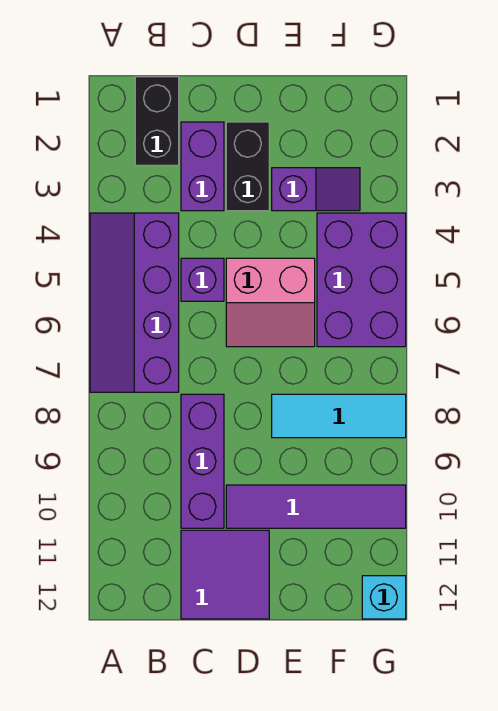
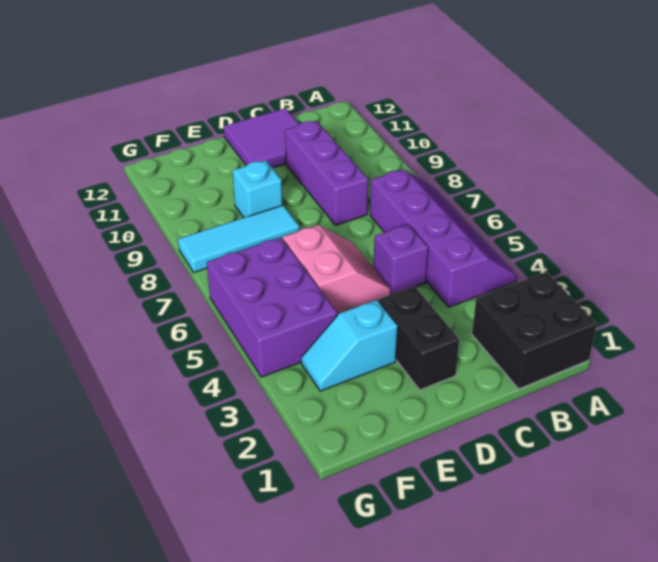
black brick B1:B2 level 1 -> black brick A1:B2 level 1
purple brick C2:C3 level 1 -> none
pink slope D5:E6 level 1 top 5 -> pink slope D5:E6 level 1 top E
purple tile D10:G10 level 1 -> none
purple slope E3:F3 level 1 top E -> cyan slope E3:F3 level 1 top E
cyan brick G12 level 1 -> cyan brick E9 level 1

